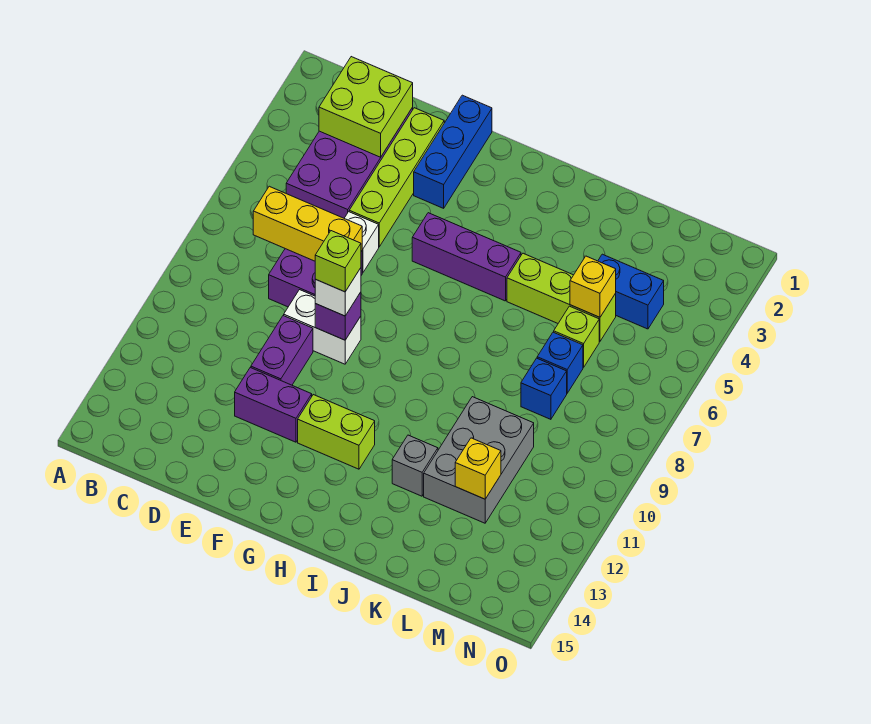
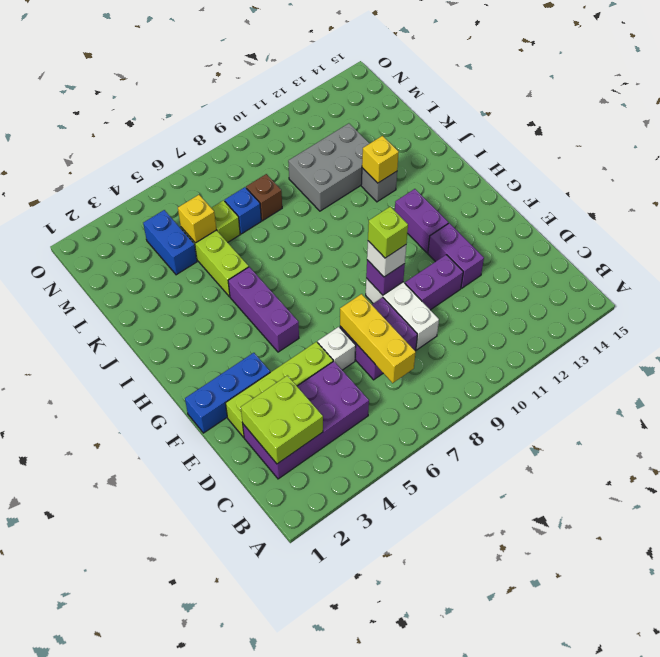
white brick E9:F9 level 1 -> white brick D9:F9 level 1
lime brick G12:H12 level 1 -> purple brick G12:H12 level 1
blue brick L8 level 1 -> brown brick L8 level 1
yellow brick L12 level 2 -> yellow brick J12 level 2

